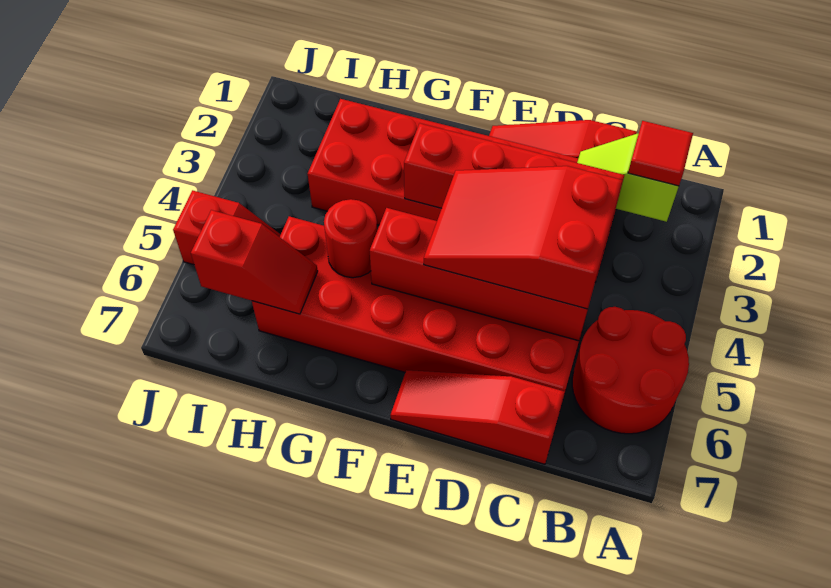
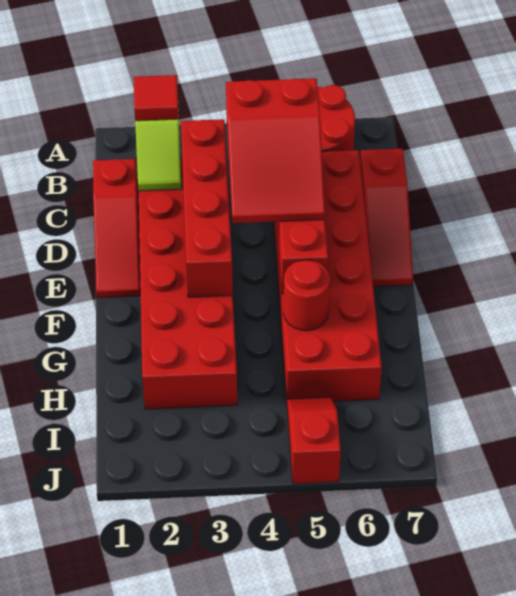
red slope H6:I6 level 2 top I -> none

